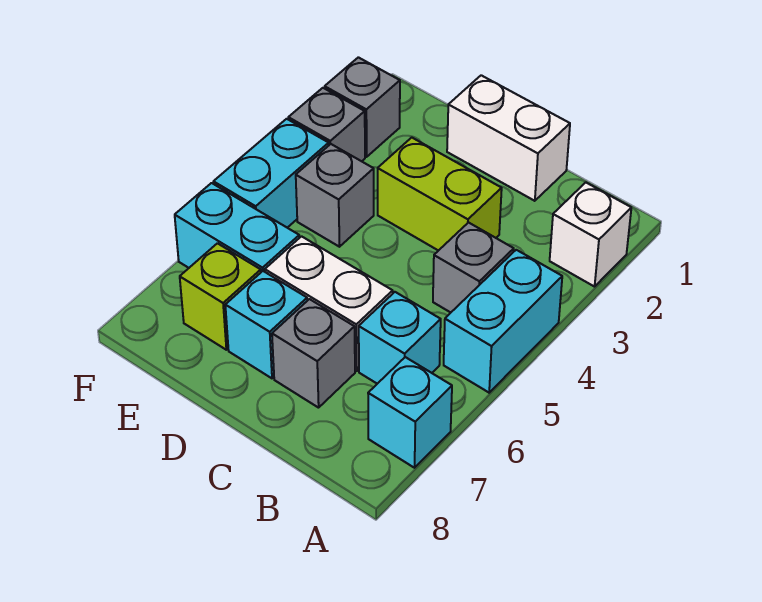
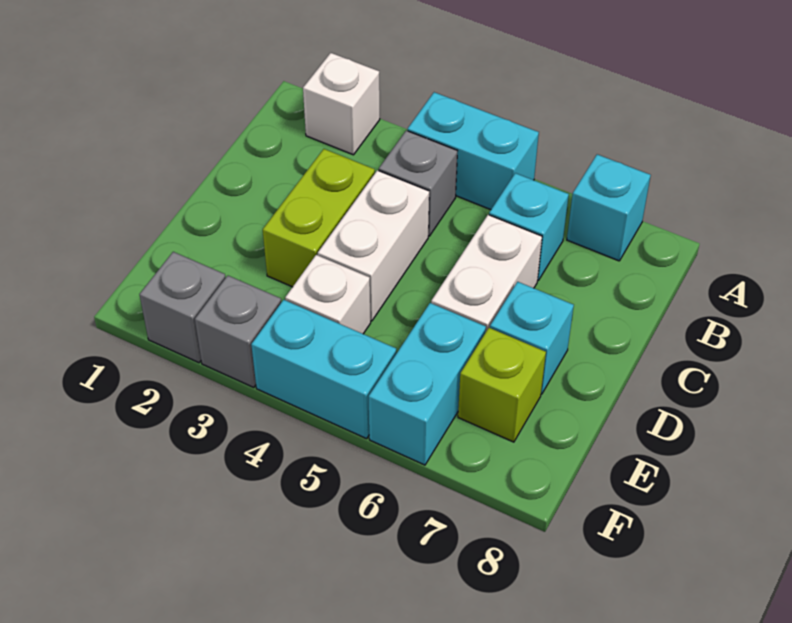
white brick C1:D1 level 1 -> white brick C4:D4 level 1
grey brick C7 level 1 -> none
grey brick E4 level 1 -> white brick E4 level 1

